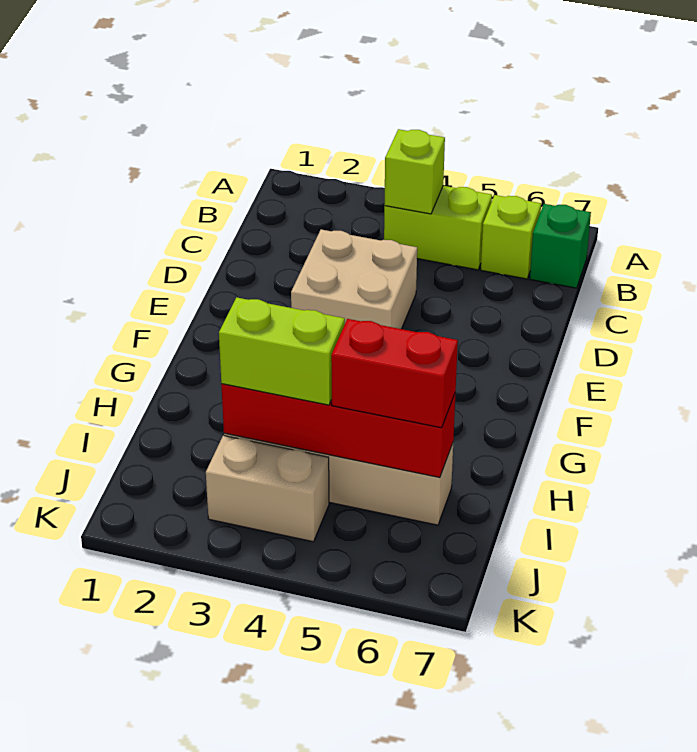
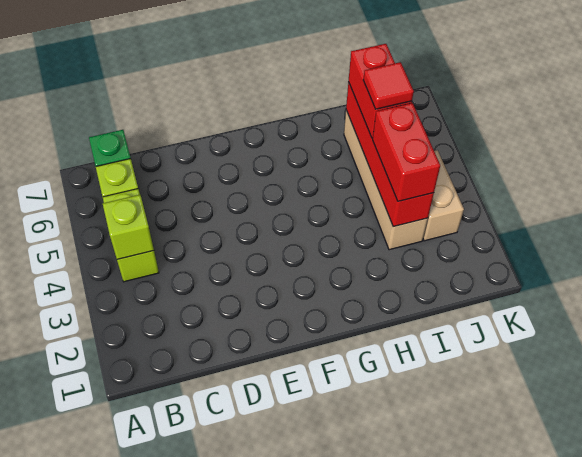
tan brick D3:E4 level 1 -> none
lime brick I3:I4 level 3 -> red brick I3:I4 level 3
none -> red tile I5 level 4

